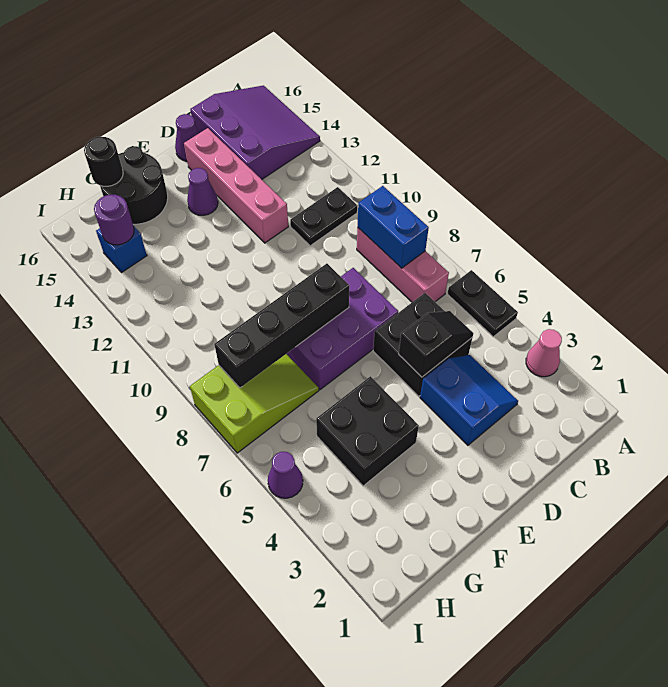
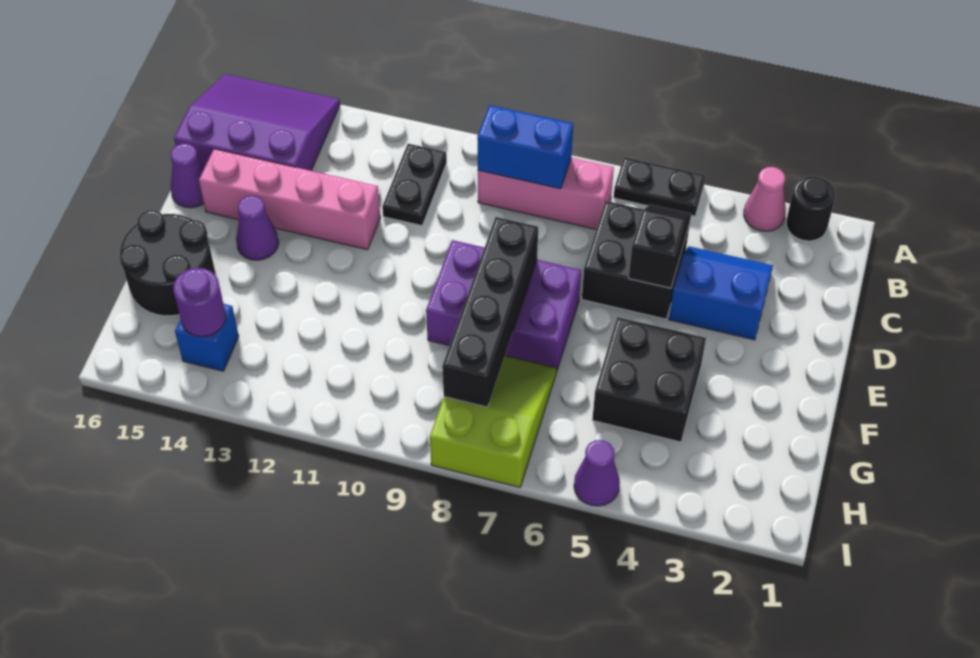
purple brick D7:F8 level 1 -> purple brick E7:F9 level 1
black round brick G16 level 2 -> black round brick A2 level 1

